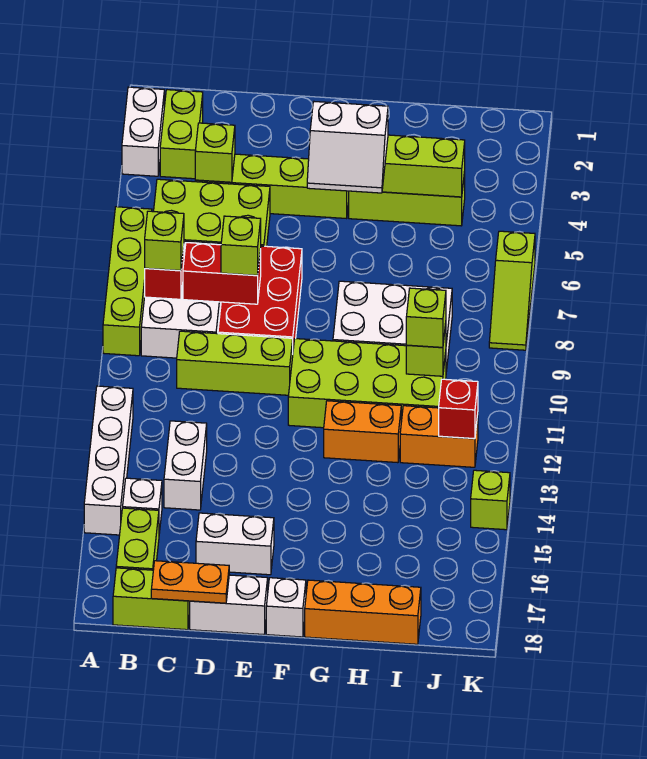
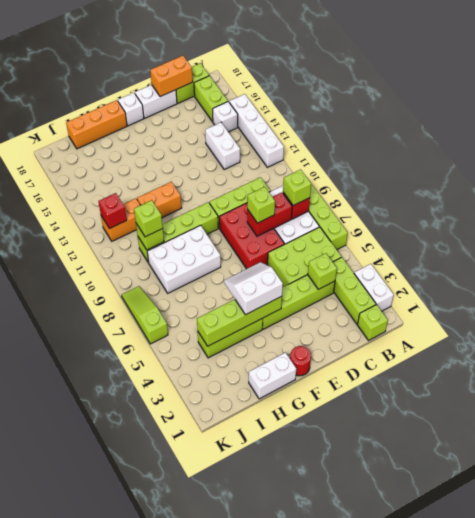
lime brick B2:B3 level 1 -> lime brick B2:B4 level 1
orange plate C18:D18 level 2 -> orange brick C18:D18 level 2
white brick D16:E16 level 1 -> white brick G1:H1 level 1
none -> red round brick F1 level 1
lime brick F10:I11 level 1 -> lime brick F10:I10 level 1
lime brick K14 level 1 -> lime brick B1 level 1

